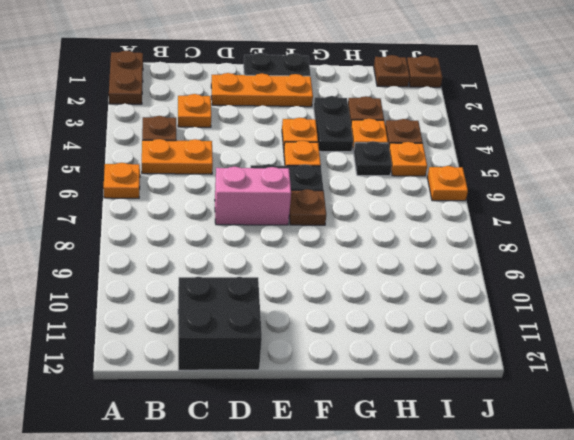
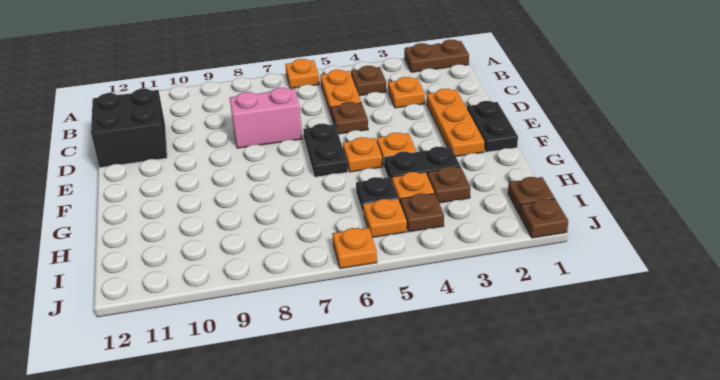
pink brick D7:E7 level 1 -> pink brick D7:D8 level 1
brown plate F7 level 1 -> brown plate D5 level 1

